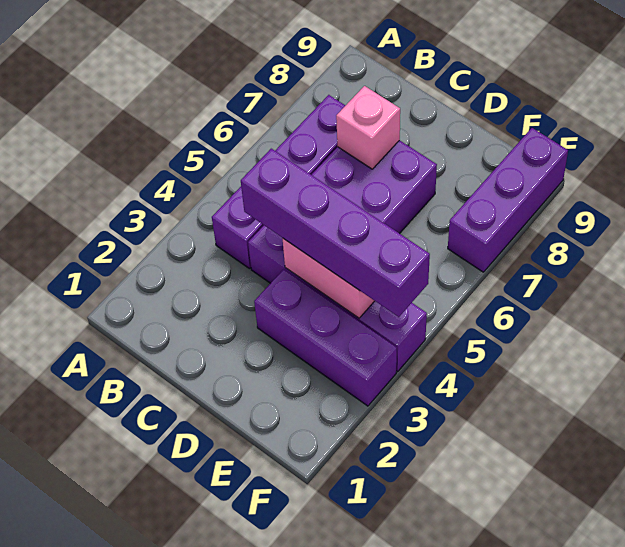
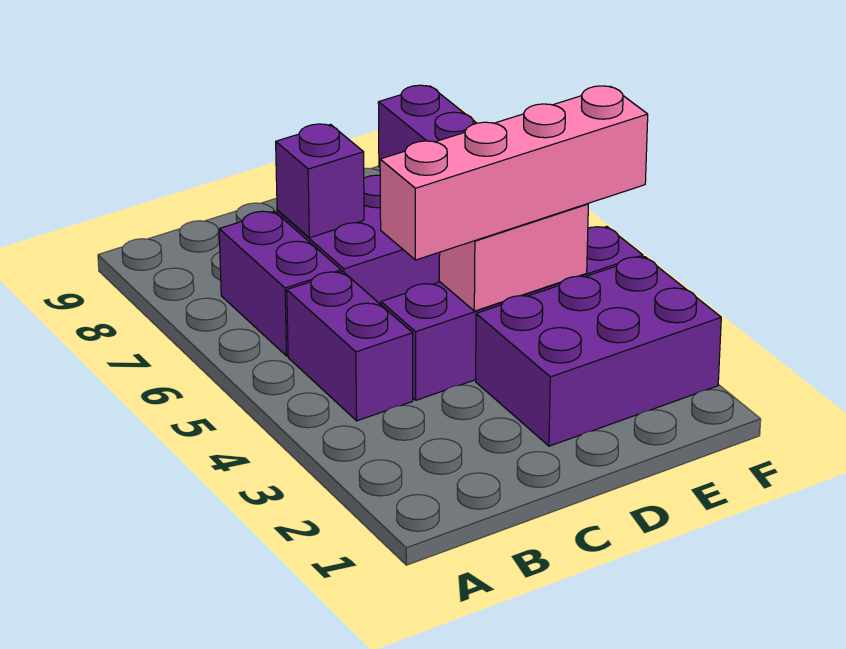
purple brick C4:F4 level 3 -> pink brick C4:F4 level 3
pink brick C7 level 2 -> purple brick C7 level 2
purple brick D3:F3 level 1 -> purple brick D2:F3 level 1

